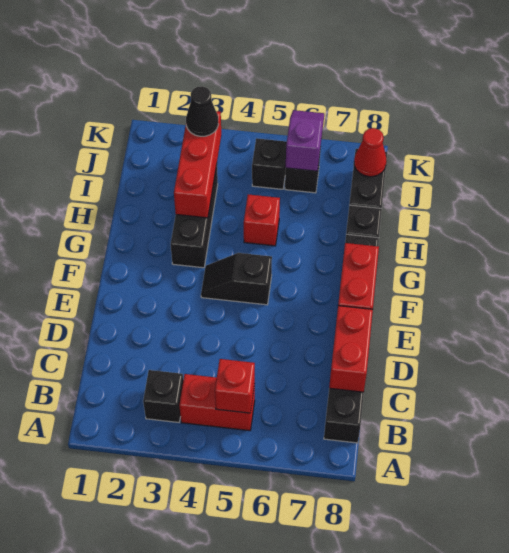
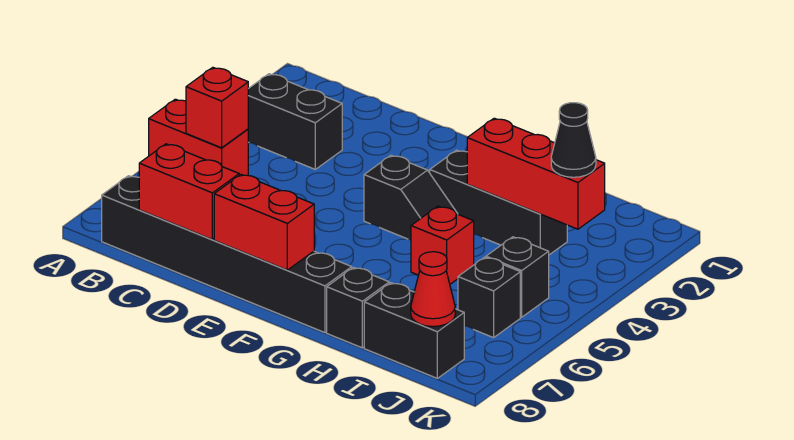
black brick B3 level 1 -> black brick B3:C3 level 1
red brick B4:B5 level 1 -> red brick A5:B5 level 1
black slope F4:F5 level 1 top 5 -> black slope F4:G4 level 1 top F
purple slope J6:K6 level 2 top J -> none

